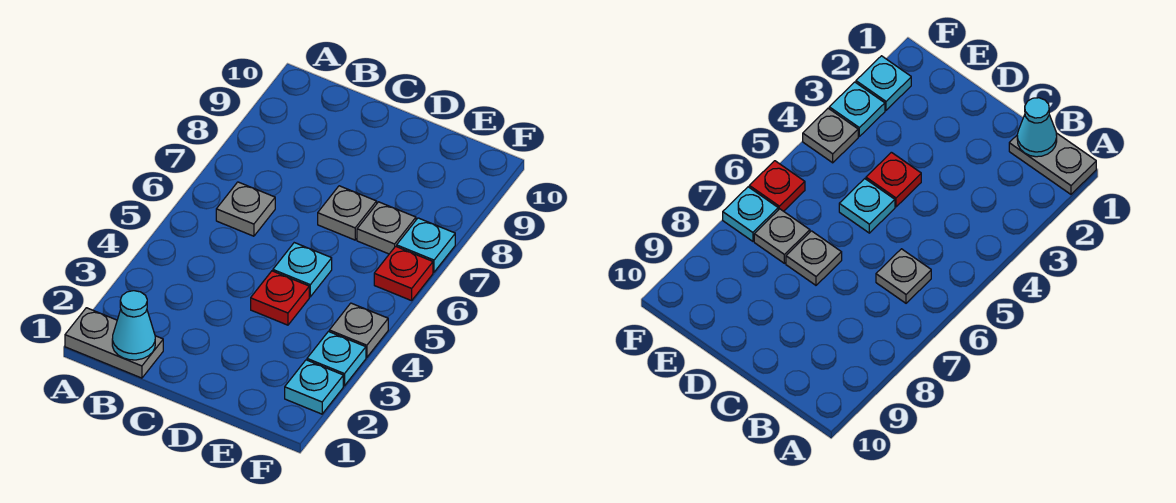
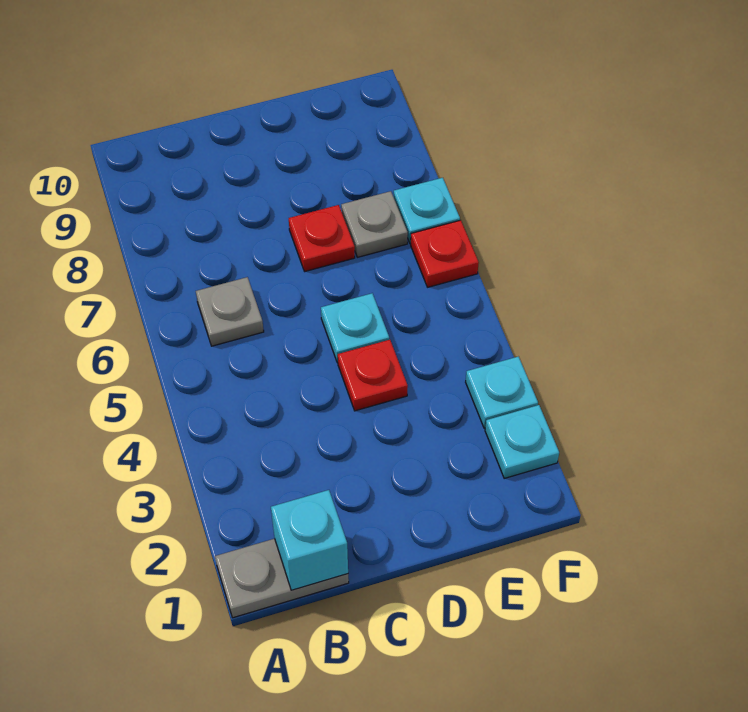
cyan cone B1 level 2 -> cyan brick B1 level 2
grey plate D7 level 1 -> red plate D7 level 1
grey plate F4 level 1 -> none

